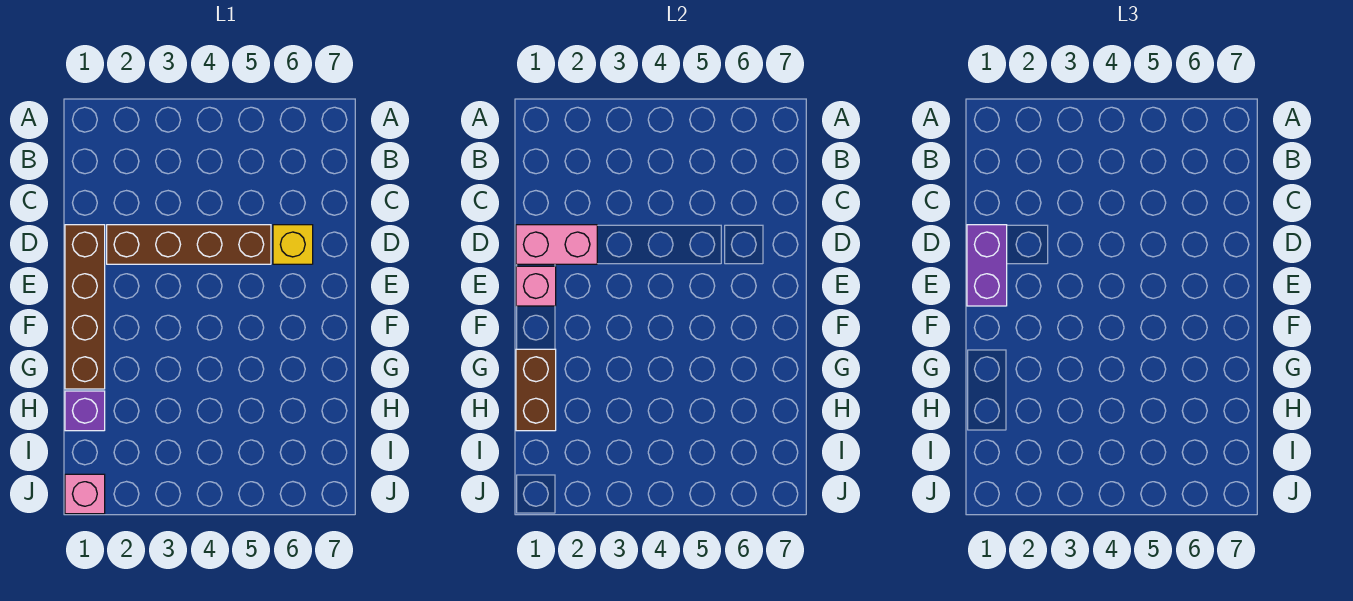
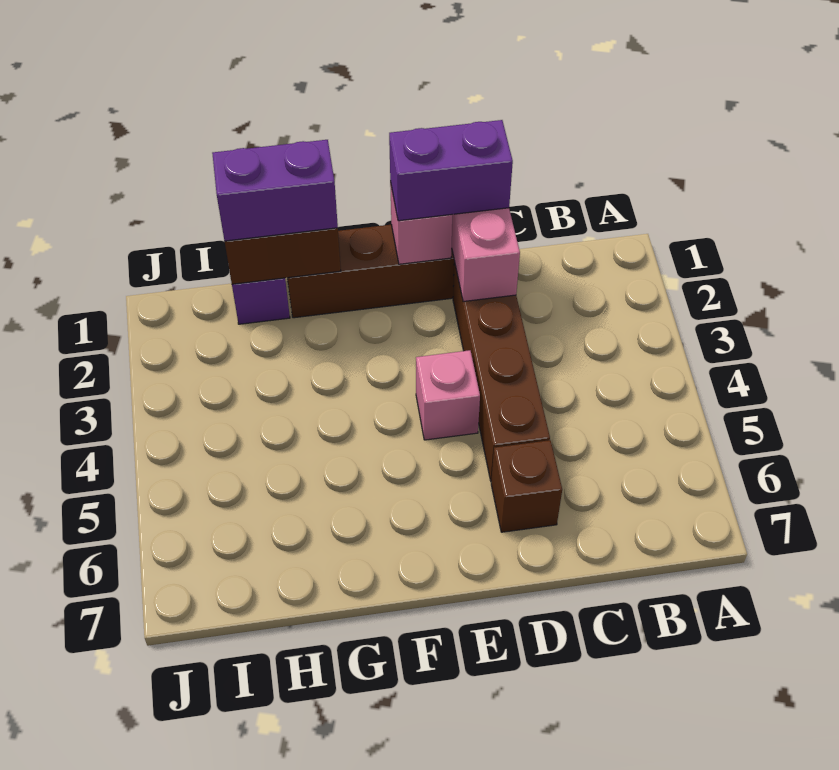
yellow brick D6 level 1 -> brown brick D6 level 1
none -> purple brick G1:H1 level 3
pink brick J1 level 1 -> pink brick E4 level 1

